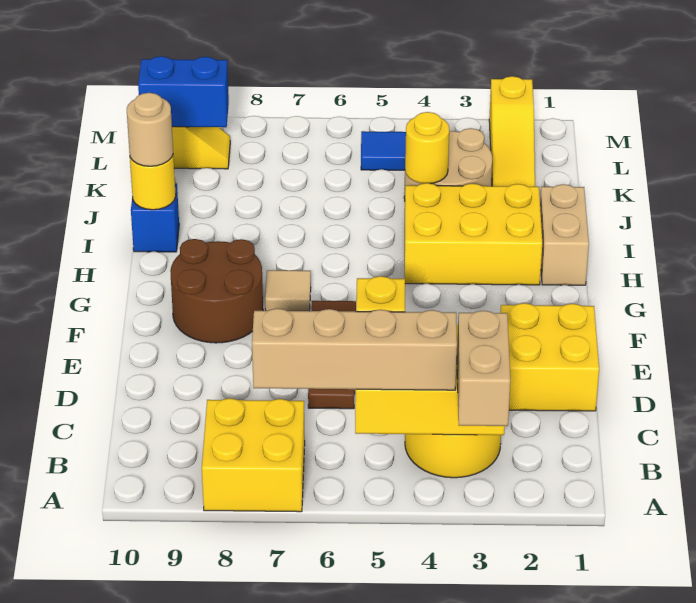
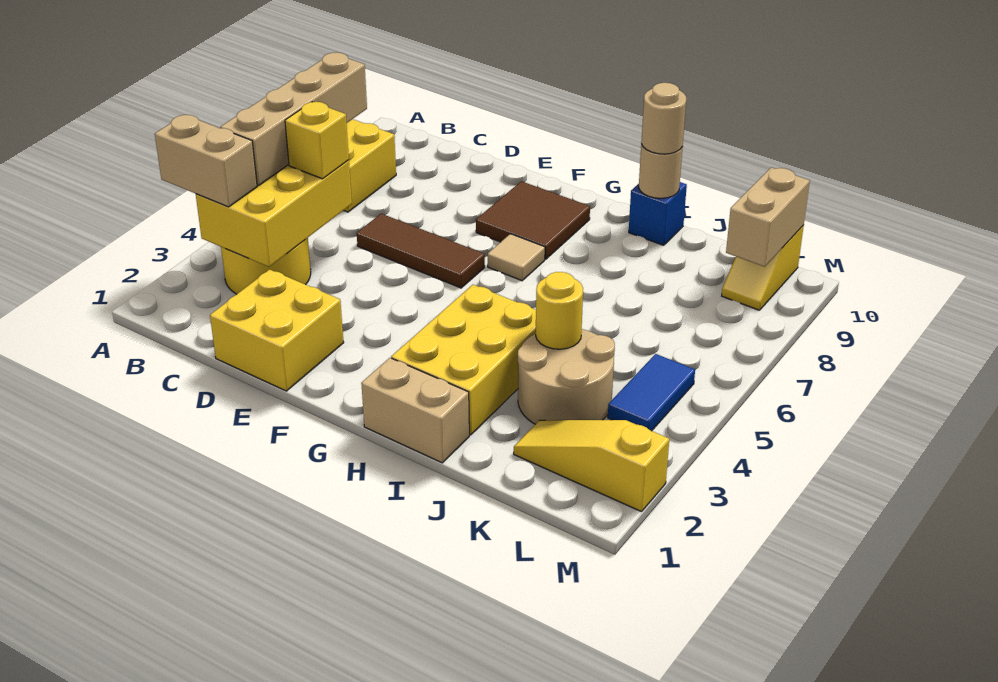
brown round brick F8:G9 level 1 -> brown tile F8:G9 level 1
yellow round brick I10 level 2 -> tan round brick I10 level 2
blue brick L9:L10 level 2 -> tan brick L9:L10 level 2

